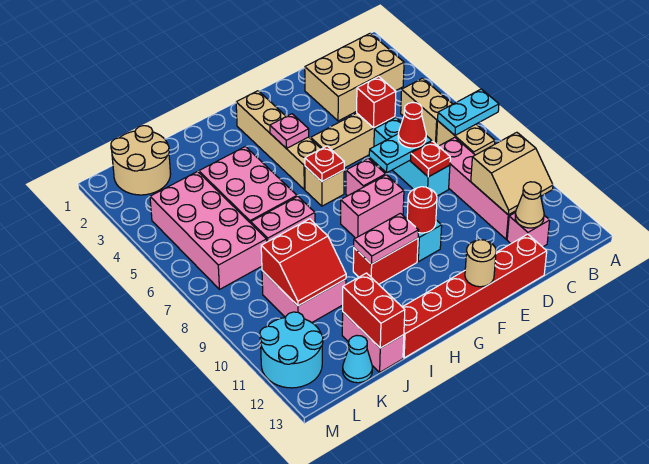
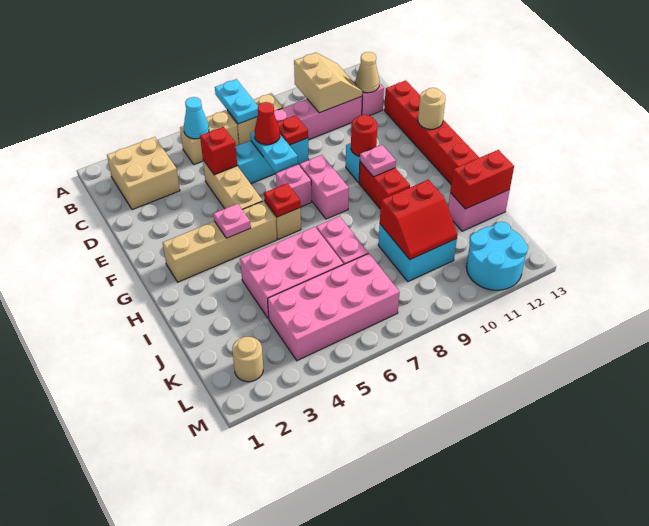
tan brick B2:D3 level 1 -> tan brick B2:C3 level 1
pink plate G10:H10 level 2 -> pink plate G10 level 2
pink brick J9:K10 level 1 -> cyan brick J9:K10 level 1
red slope J9:K10 level 2 top 9 -> red slope J9:K10 level 2 top J
tan round brick K1:L2 level 1 -> tan round brick L2 level 1
cyan cone K13 level 1 -> cyan cone B5 level 2

